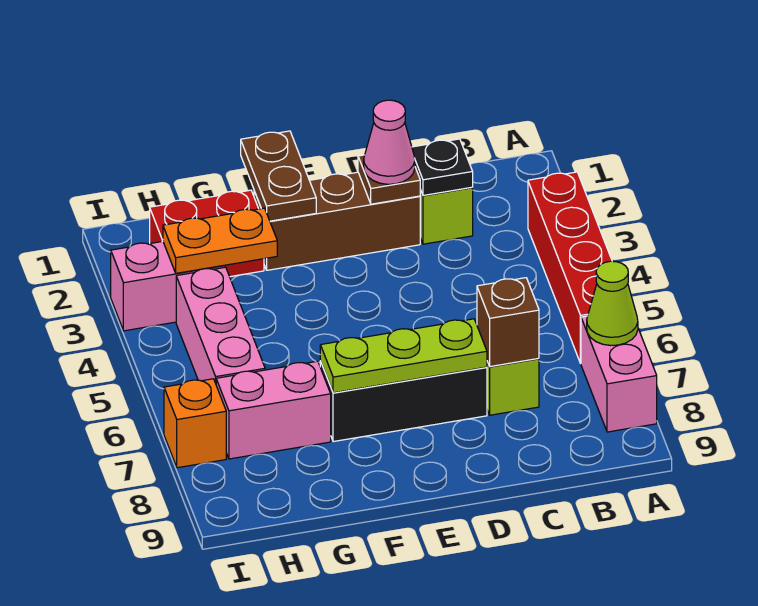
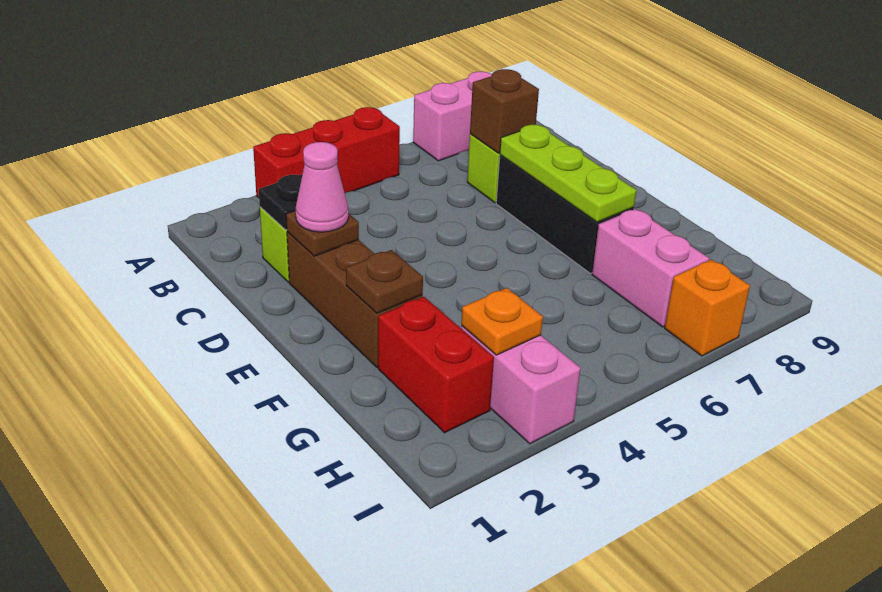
red brick A3:A6 level 1 -> red brick A3:A5 level 1
lime cone A7 level 2 -> none
brown plate F1:F2 level 2 -> brown plate F2 level 2
orange plate G3:H3 level 2 -> orange plate H3 level 2
pink brick H4:H6 level 1 -> none

